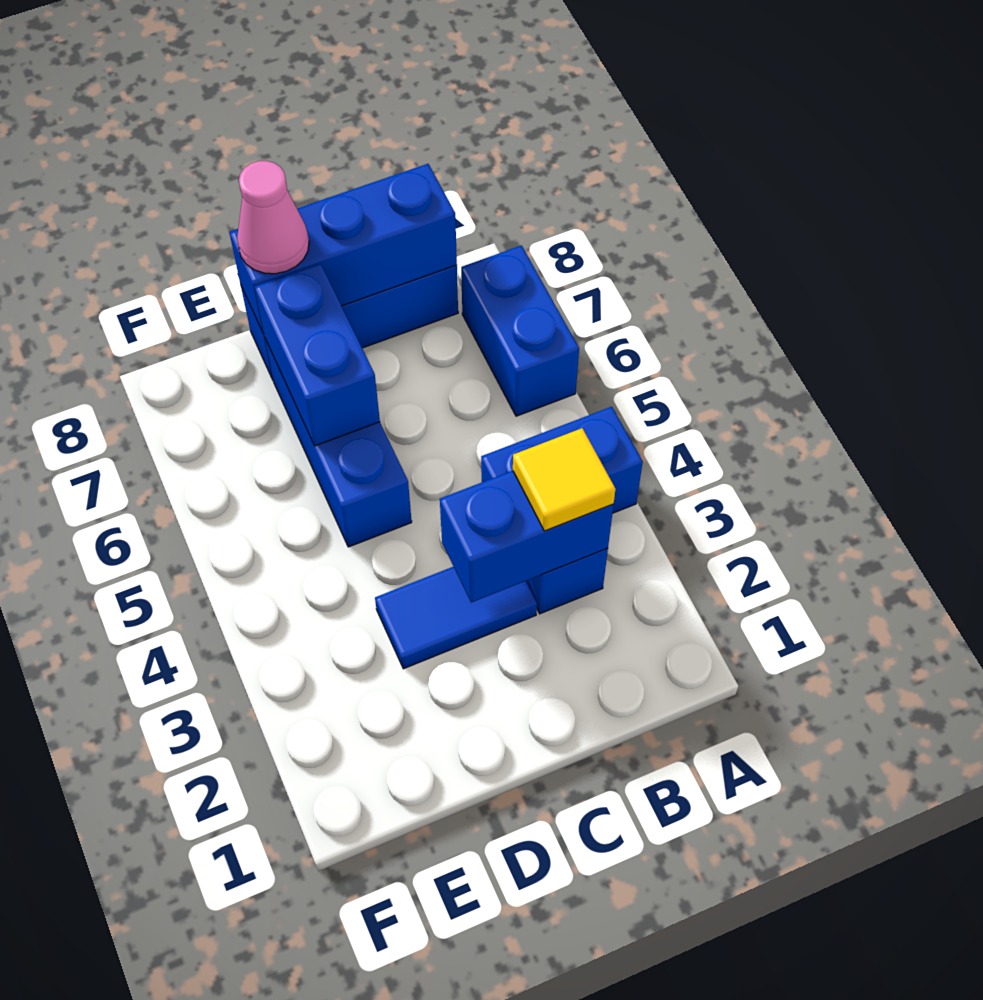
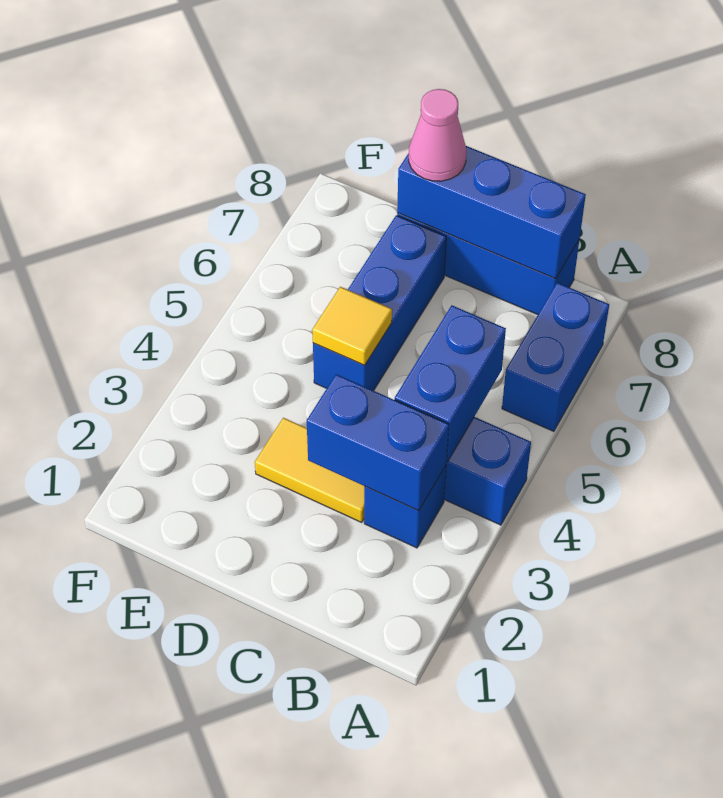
yellow tile B3 level 3 -> yellow tile D5 level 2
blue tile C3:D3 level 1 -> yellow tile C3:D3 level 1
blue brick D6:D7 level 2 -> blue brick B4:B5 level 2

